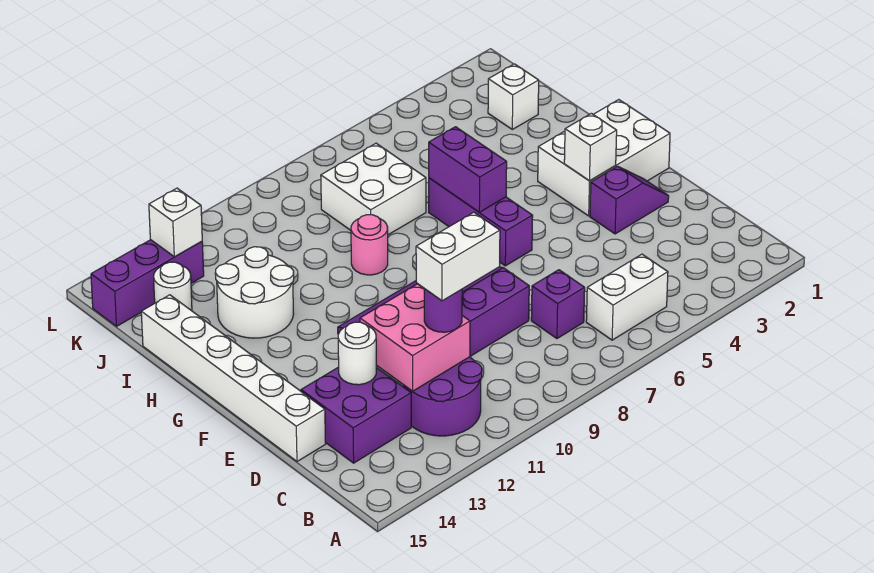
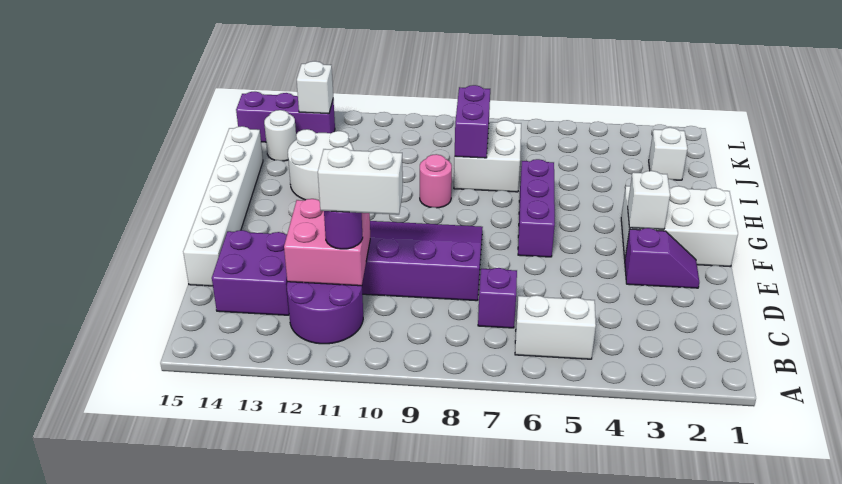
white round brick D13 level 2 -> none
purple brick G6:H6 level 2 -> purple brick I8:J8 level 2

